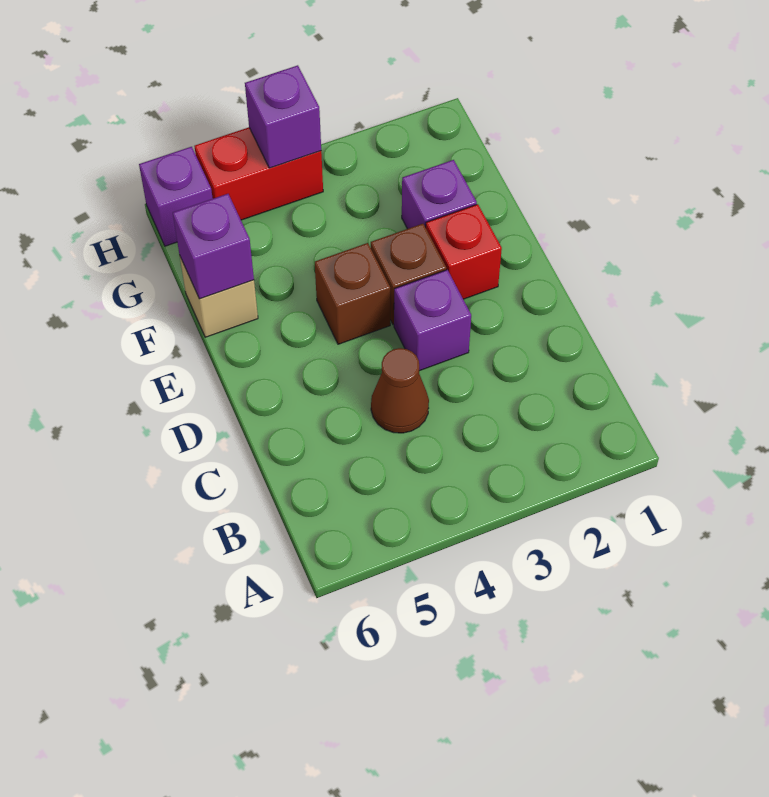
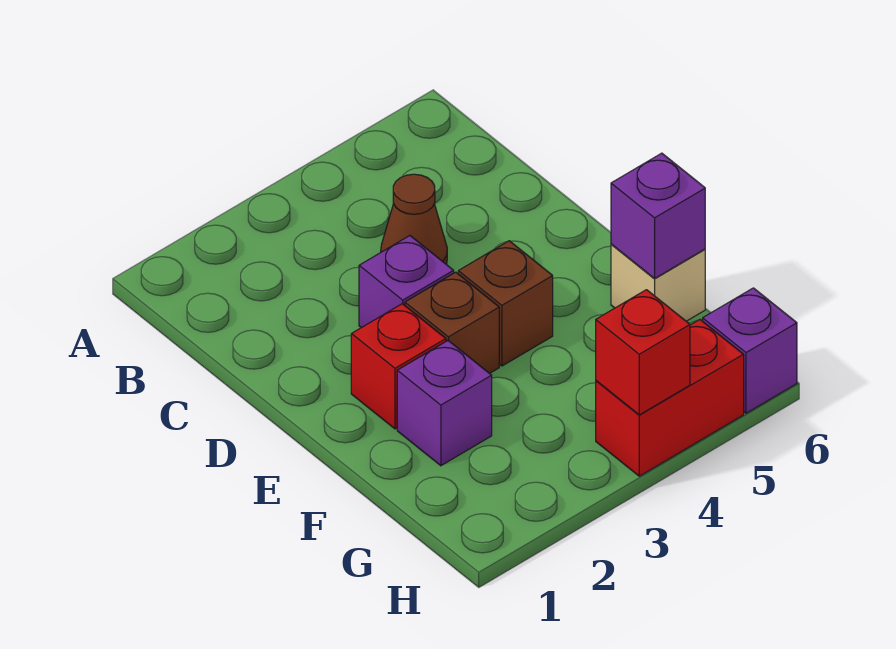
purple brick H4 level 2 -> red brick H4 level 2

